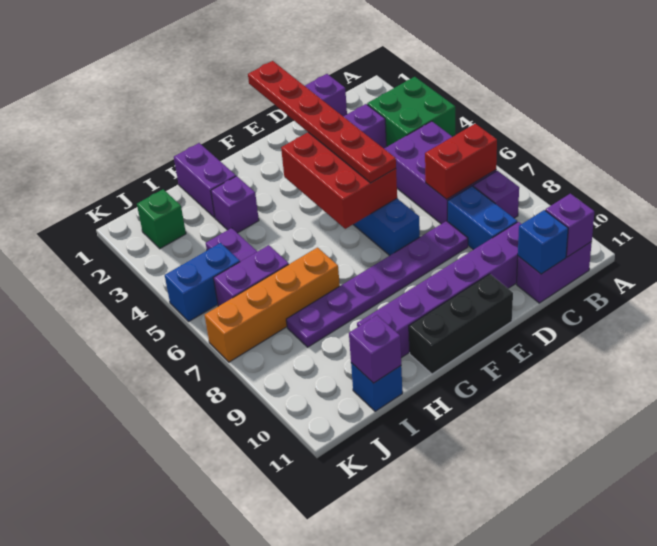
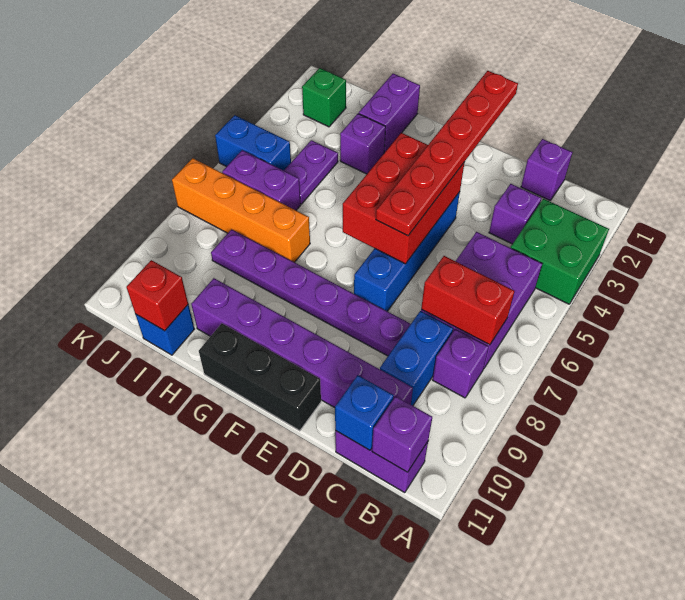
purple brick I11 level 2 -> red brick I11 level 2

